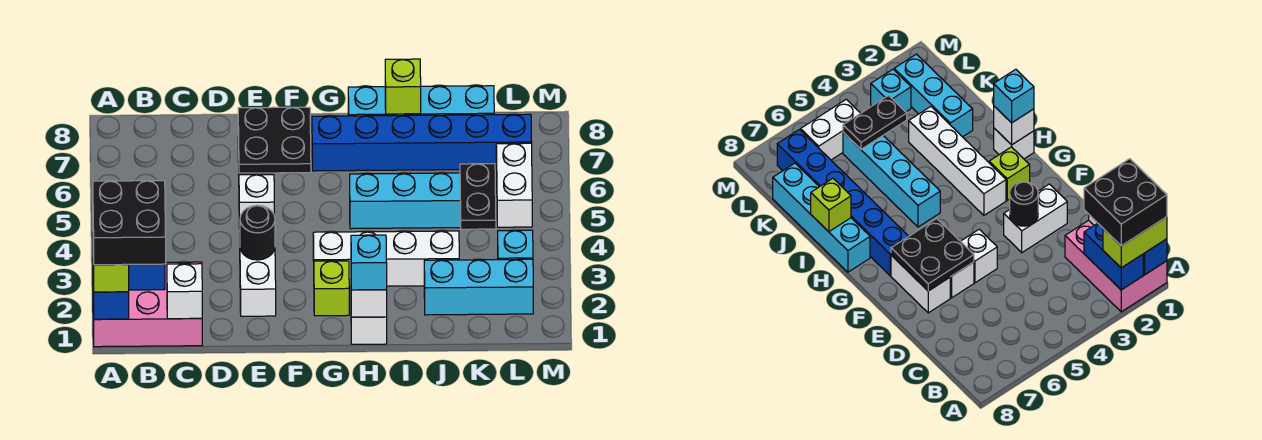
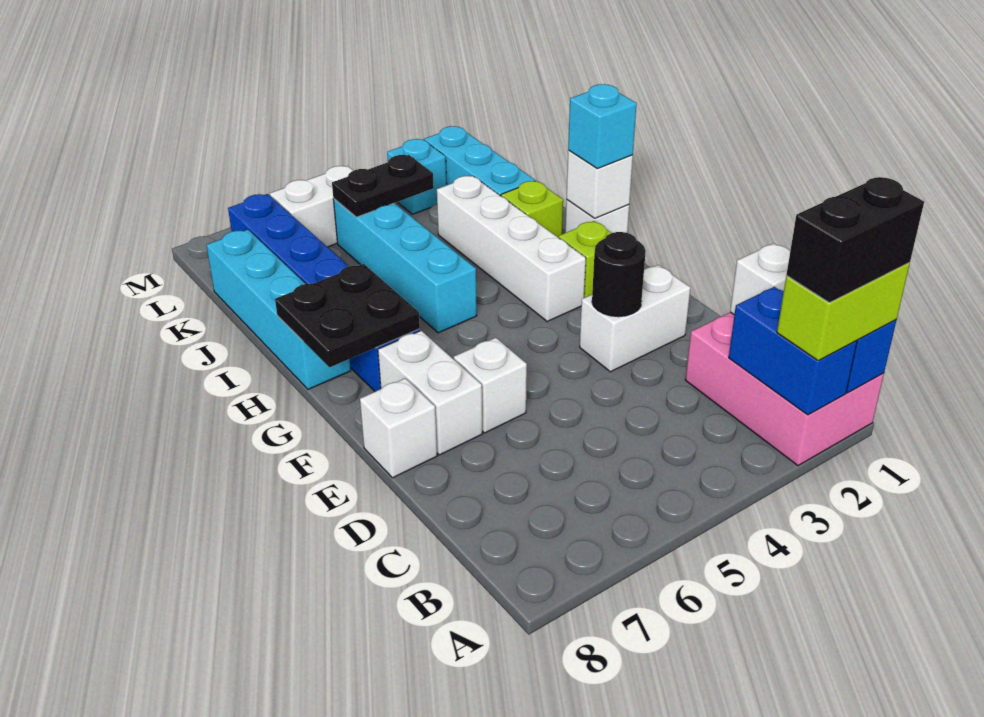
black brick A1:B2 level 4 -> black brick A1:A2 level 4
white brick E5 level 1 -> white brick E8 level 1
black plate E6:F7 level 2 -> black plate G7:H8 level 2
lime brick I8 level 2 -> lime brick I2 level 1

